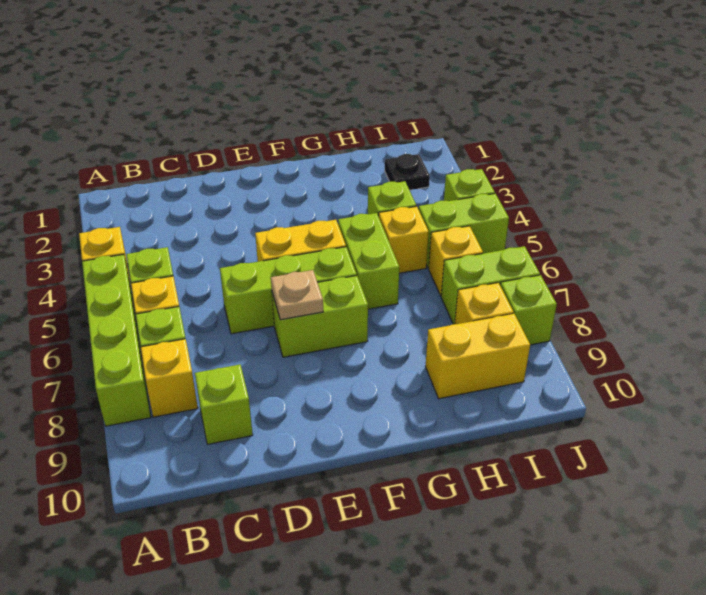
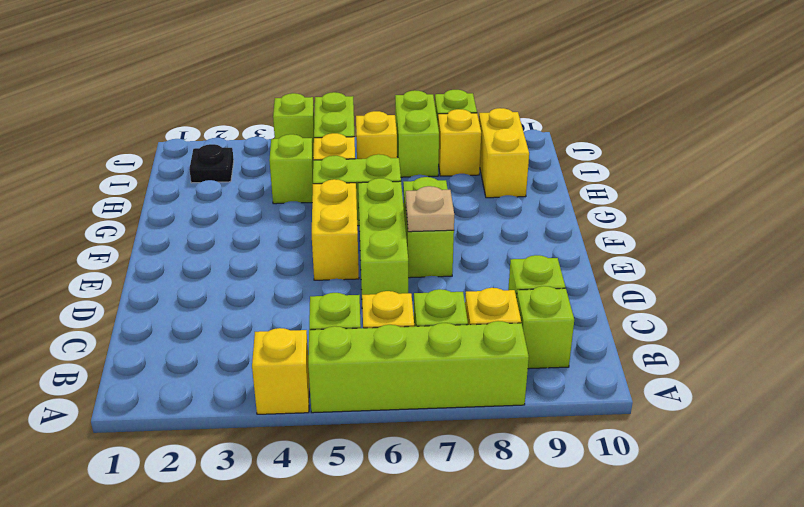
none -> lime brick B9 level 1

